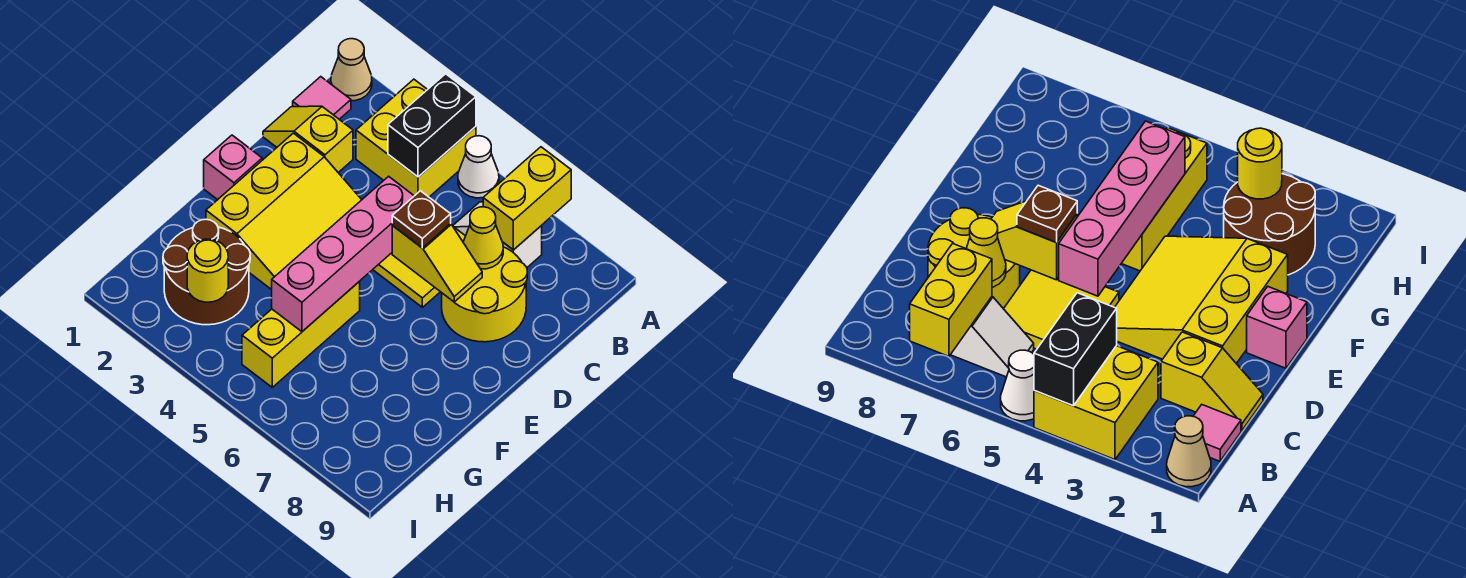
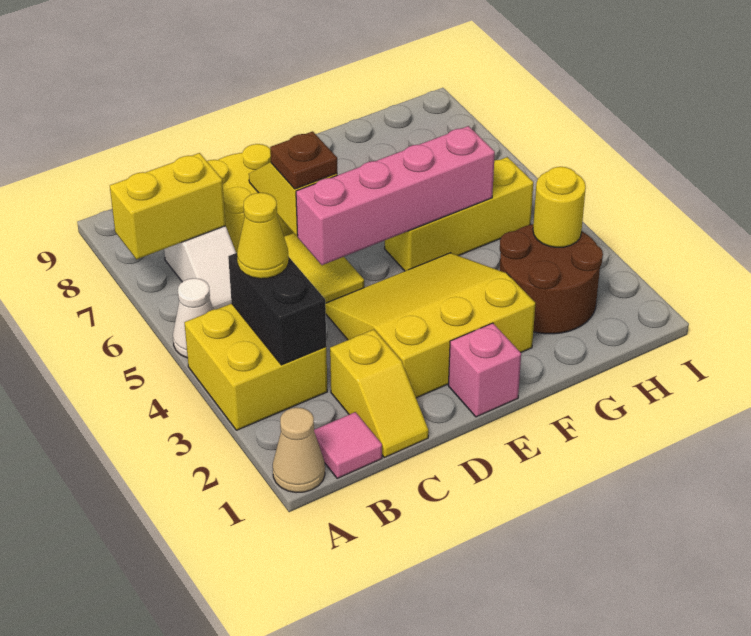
black brick A4:B4 level 2 -> black brick B3:B4 level 2
yellow cone C7 level 2 -> yellow cone B4 level 3

